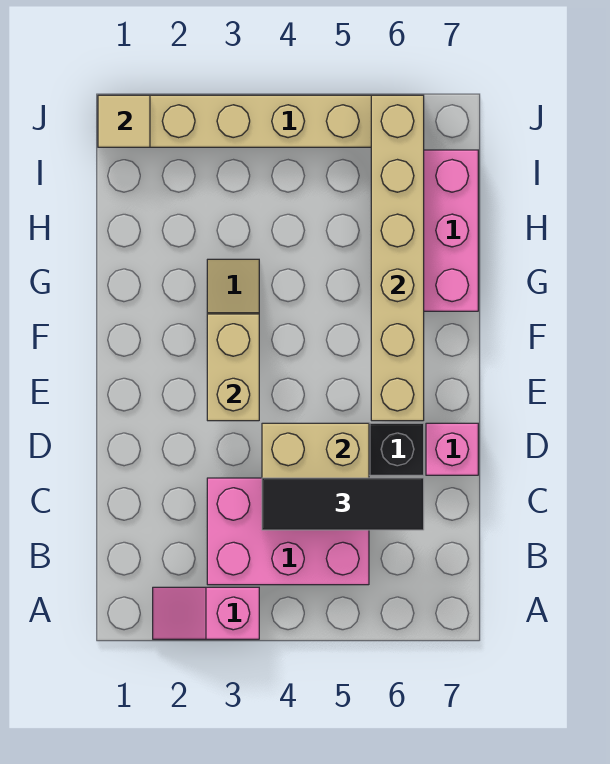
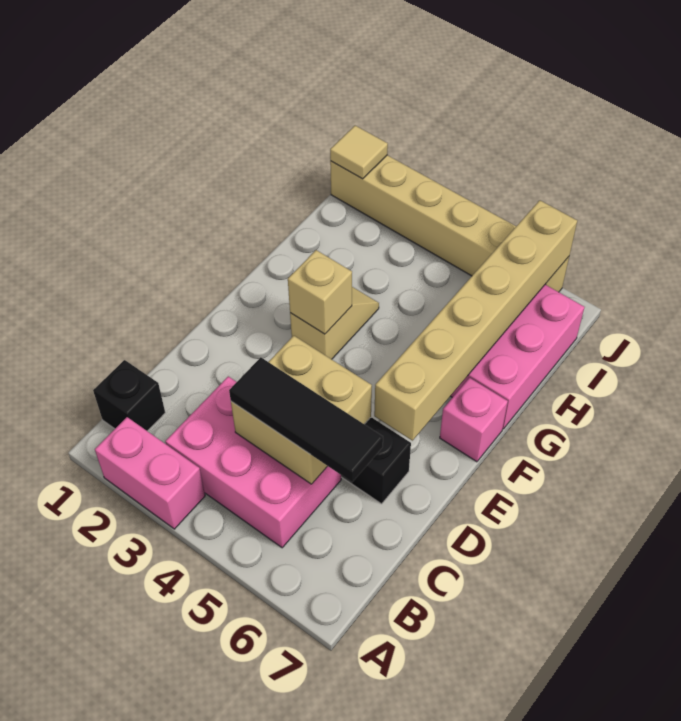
pink slope A2:A3 level 1 top 3 -> pink brick A2:A3 level 1
none -> black brick B1 level 1
pink brick D7 level 1 -> pink brick F7 level 1
tan brick E3:F3 level 2 -> tan brick F3 level 2

